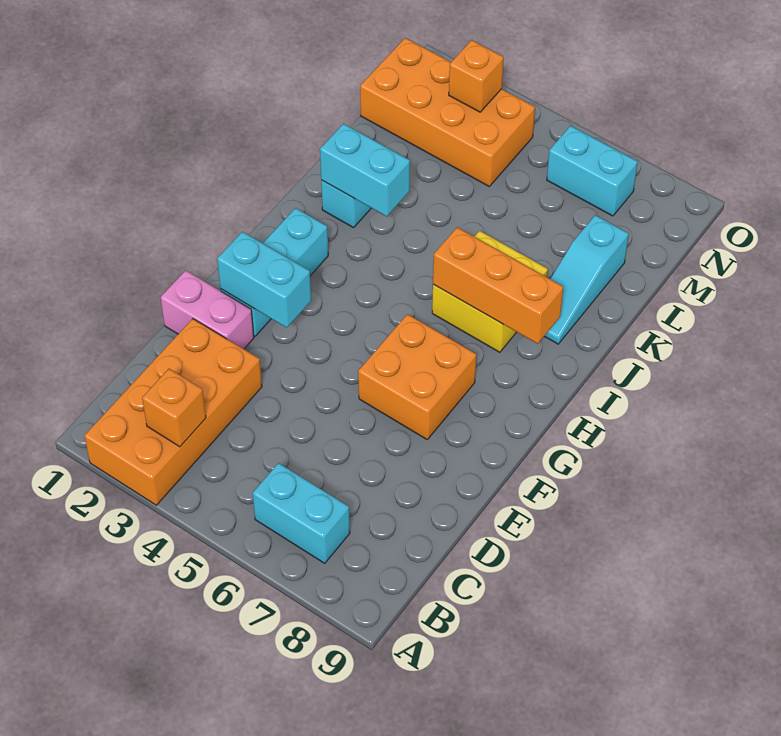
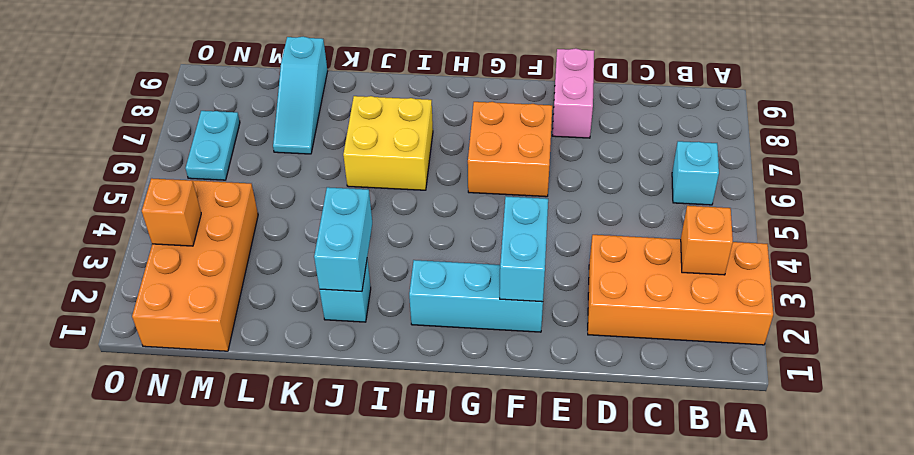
cyan brick B6:B7 level 1 -> cyan brick B6 level 1
pink brick E1:E2 level 1 -> pink brick E8:E9 level 1
orange brick I6:I8 level 2 -> none
cyan slope J8:L8 level 1 top L -> cyan slope L7:L9 level 1 top 9
cyan brick N6:N7 level 1 -> cyan plate N6:N7 level 1

